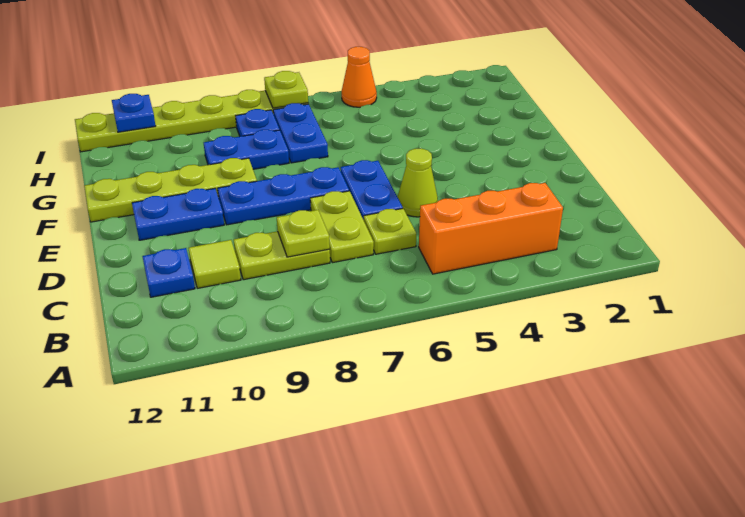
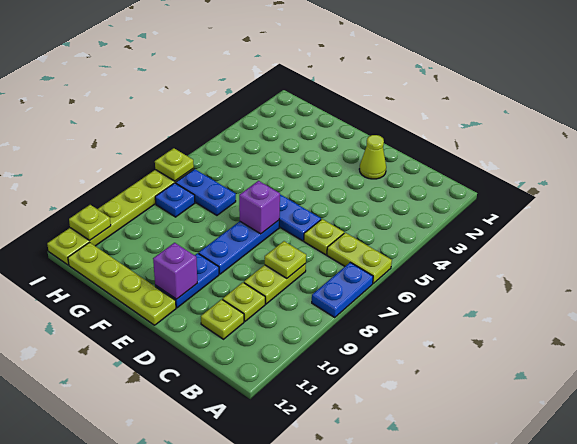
orange brick B3:B5 level 1 -> none
lime plate C7:D7 level 1 -> lime plate A6:B6 level 1
lime tile C10 level 1 -> lime plate C10 level 1
blue plate C11 level 1 -> lime plate C11 level 1
lime cone D5 level 1 -> lime cone D2 level 1
none -> purple brick E7 level 2
none -> purple brick E11 level 2
lime plate F9:F12 level 1 -> lime plate E12:H12 level 1
blue plate G8:G9 level 1 -> blue plate A7:A8 level 1
orange cone I5 level 1 -> none
blue plate I11 level 2 -> lime plate I11 level 2

